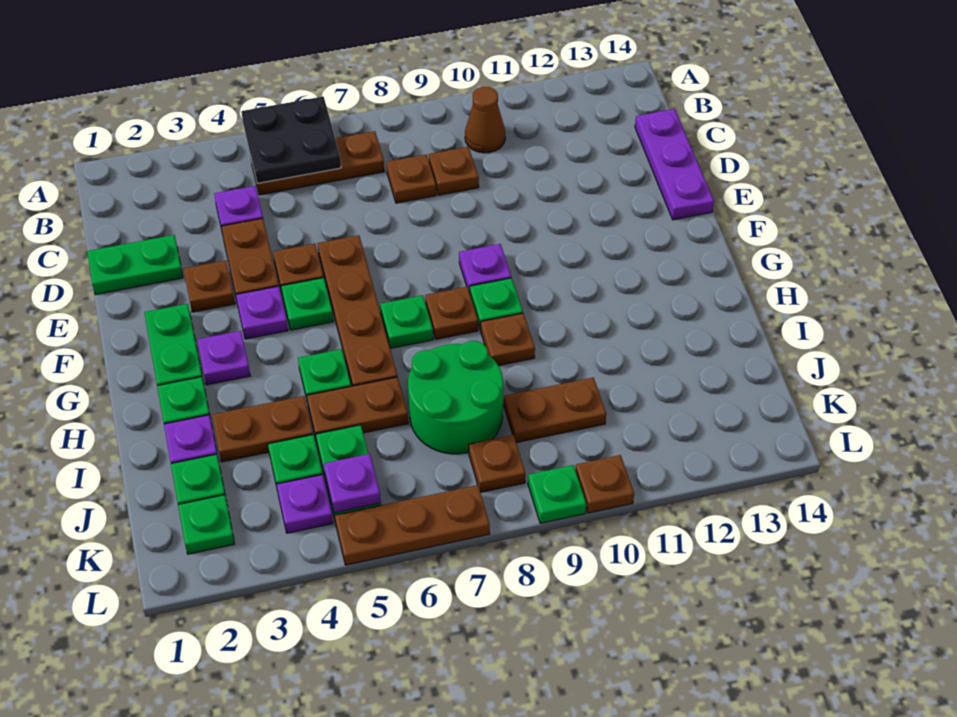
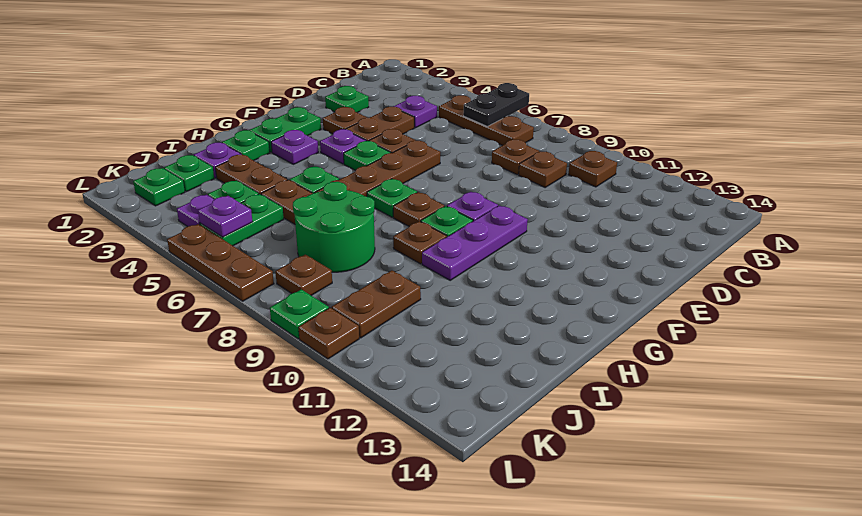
black plate A5:B6 level 2 -> black plate A6:B6 level 2
brown cone B10 level 1 -> brown plate B10 level 1
purple plate C14:E14 level 1 -> purple plate F10:H10 level 1
green plate D1:D2 level 1 -> green plate D2 level 1
brown plate J9:J10 level 1 -> brown plate J10:K10 level 1

